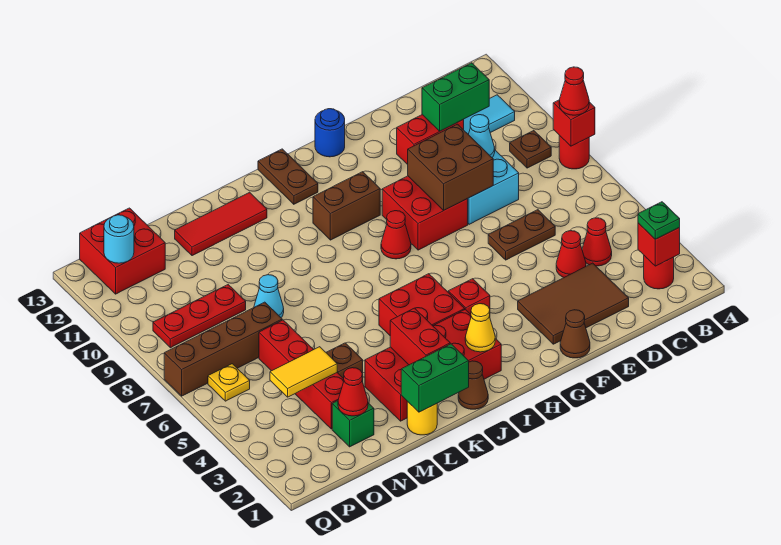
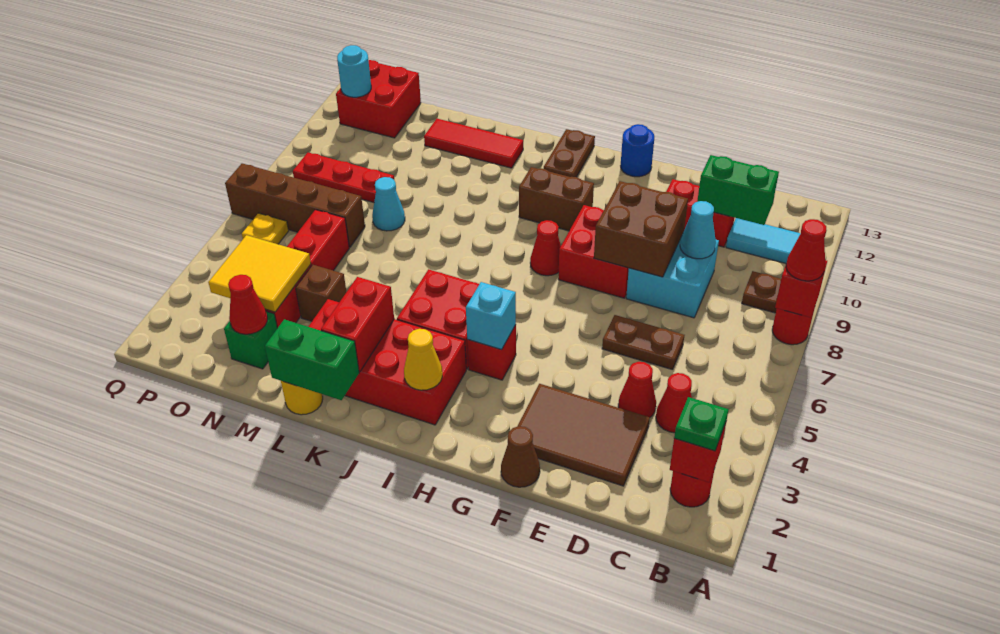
none -> cyan brick H4 level 2
brown cone J1 level 1 -> none
yellow tile N4:O4 level 2 -> yellow tile N3:O4 level 2

